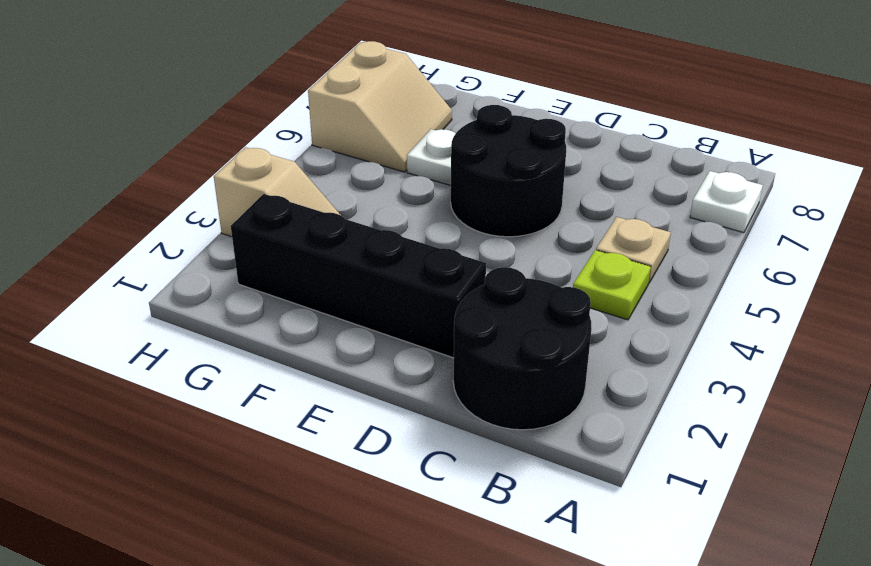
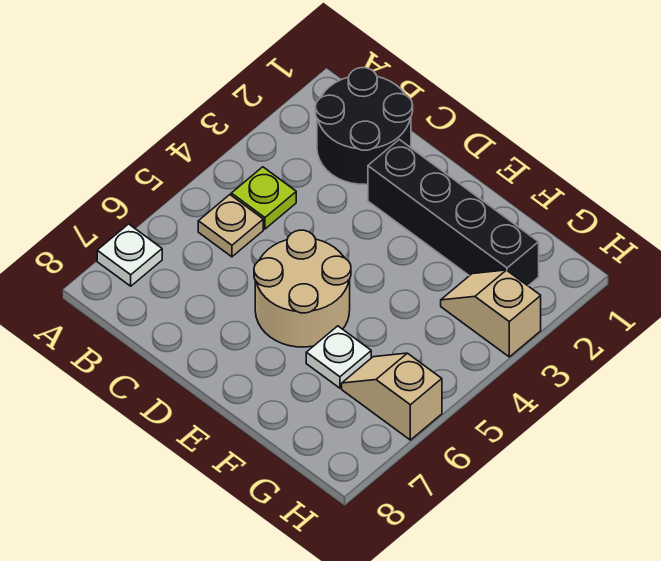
black round brick D5:E6 level 1 -> tan round brick D5:E6 level 1
tan slope G6:H7 level 1 top H -> tan slope G6:H6 level 1 top H

